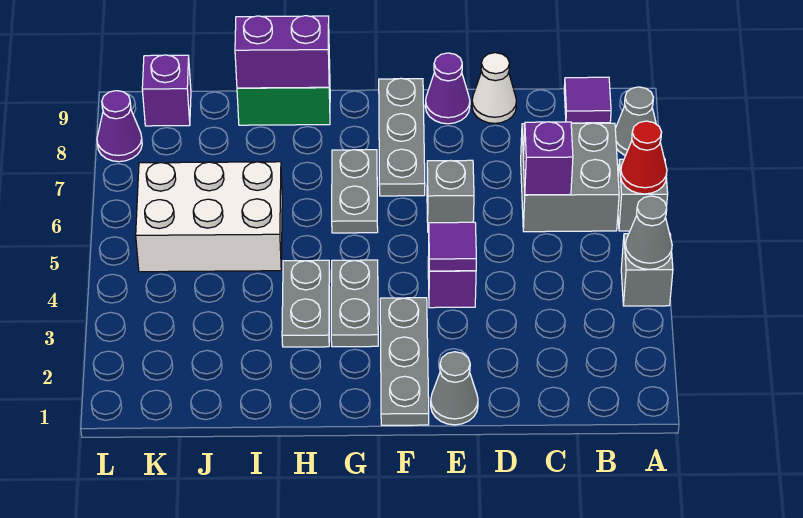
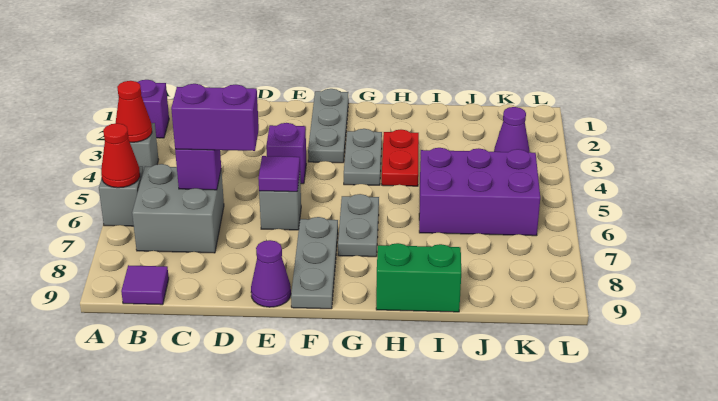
grey cone A4 level 2 -> red cone A4 level 2
grey cone A8 level 1 -> none
white cone D9 level 1 -> none
grey cone E1 level 1 -> none
purple tile E4 level 2 -> purple tile E6 level 2
grey plate H3:H4 level 1 -> red plate H3:H4 level 1
purple brick H9:I9 level 2 -> purple brick C6:D6 level 3
white brick I5:K6 level 1 -> purple brick I5:K6 level 1
purple brick K9 level 1 -> purple brick A2 level 1
purple cone L8 level 1 -> purple cone K3 level 1

